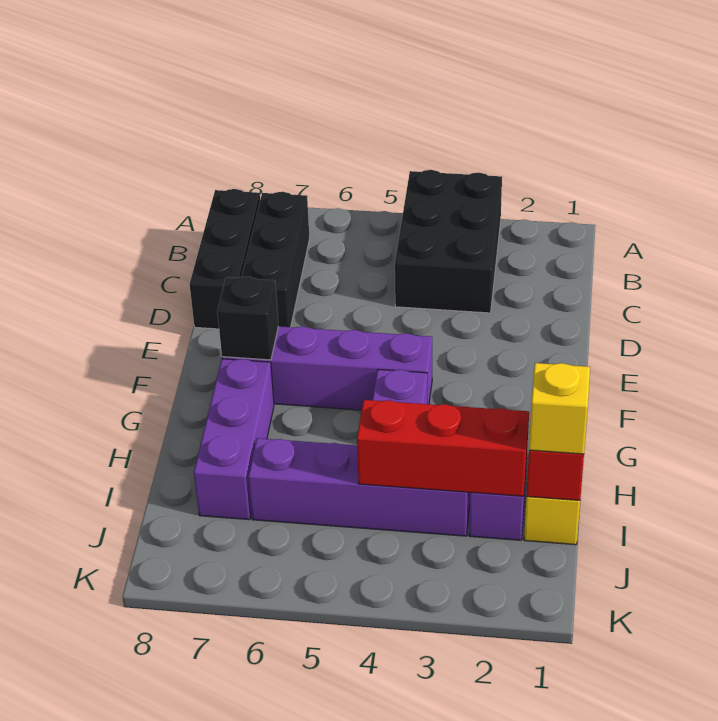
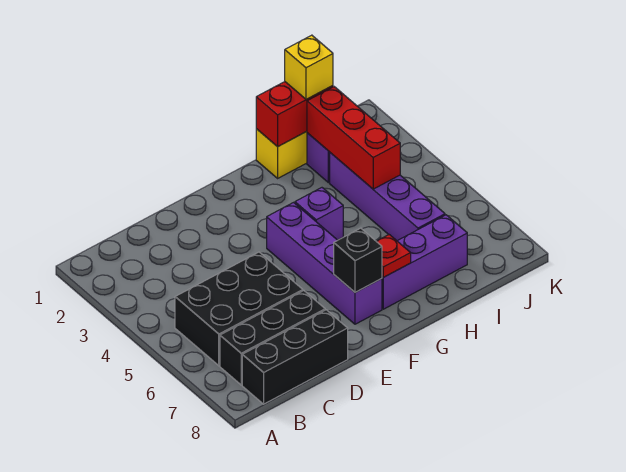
black brick A3:C4 level 1 -> black brick B5:D6 level 1
none -> red plate G7 level 2

